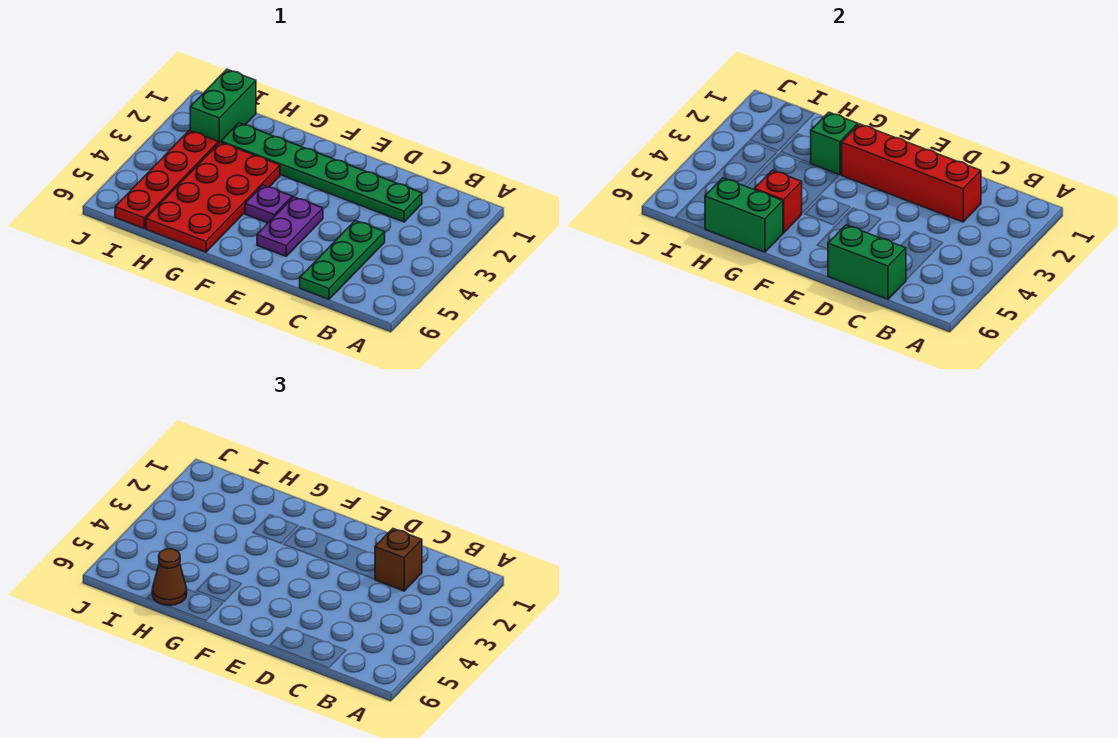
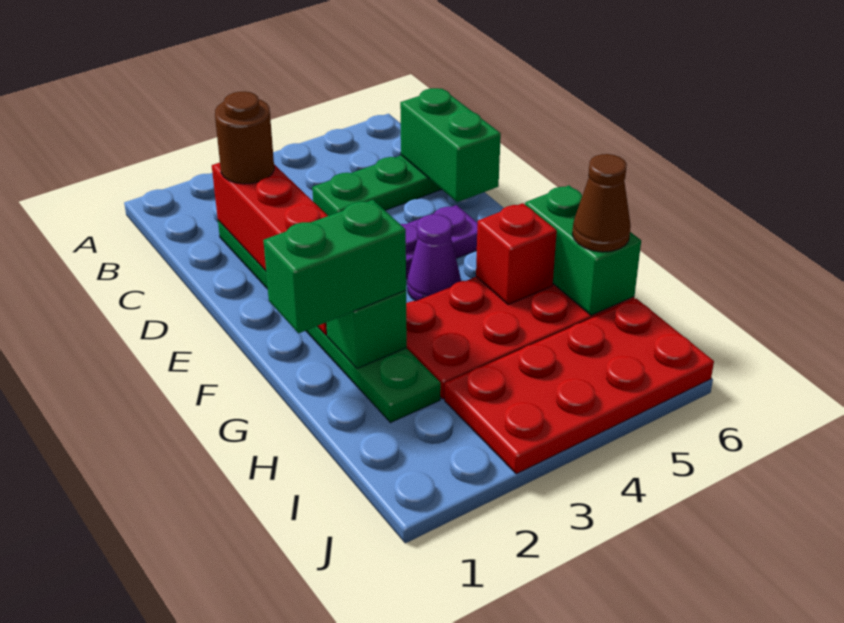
brown brick C2 level 3 -> brown round brick C2 level 3
purple plate F4 level 1 -> purple cone F4 level 1
green brick I1:I2 level 1 -> green brick G1:G2 level 3
red plate I3:I6 level 1 -> red plate I3:J6 level 1

